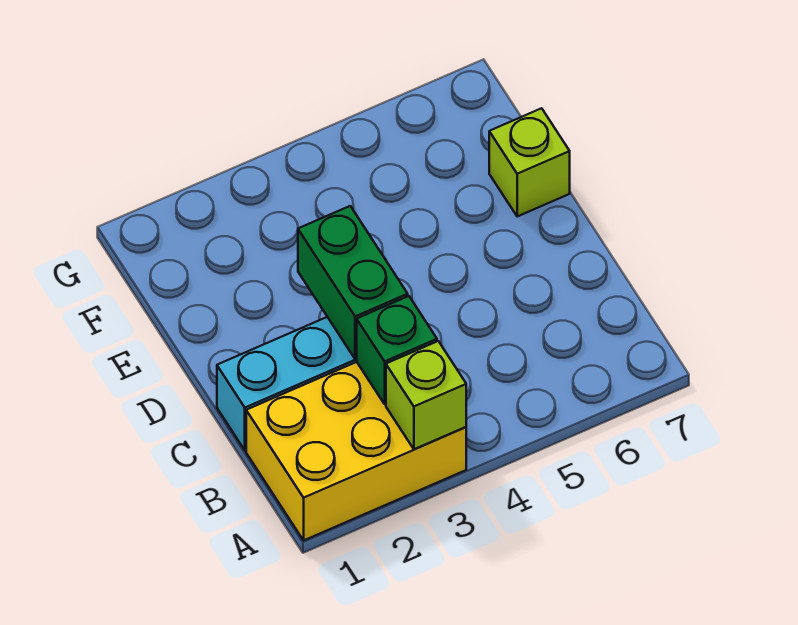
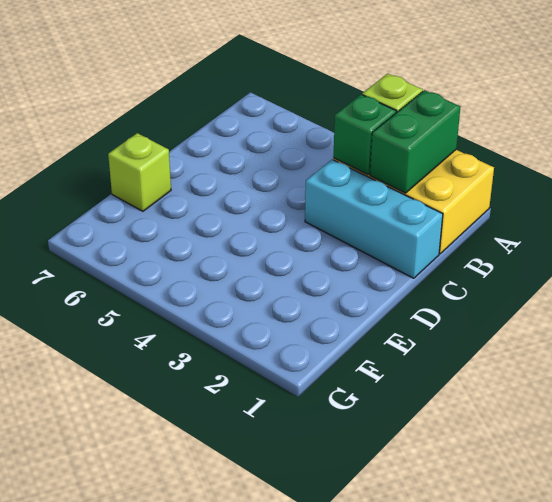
green brick C3:D3 level 2 -> green brick A2:B2 level 2

